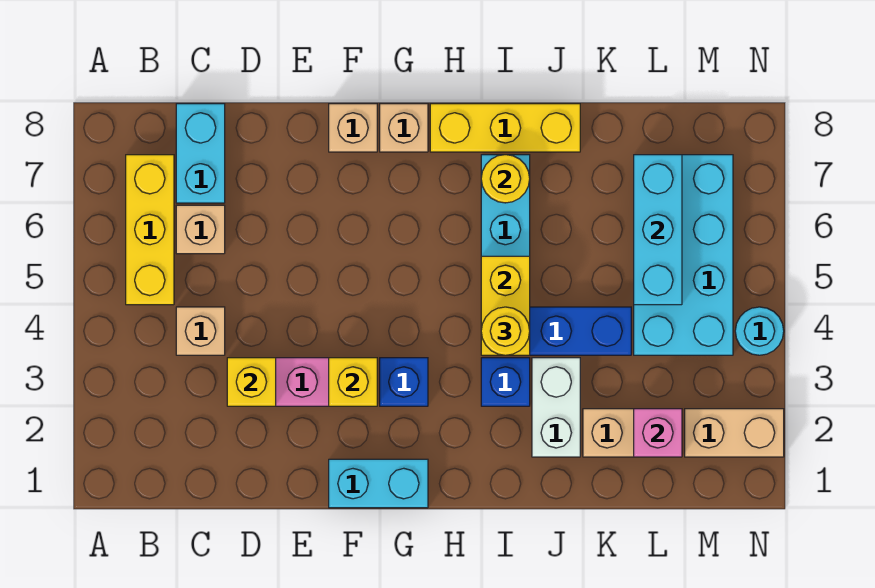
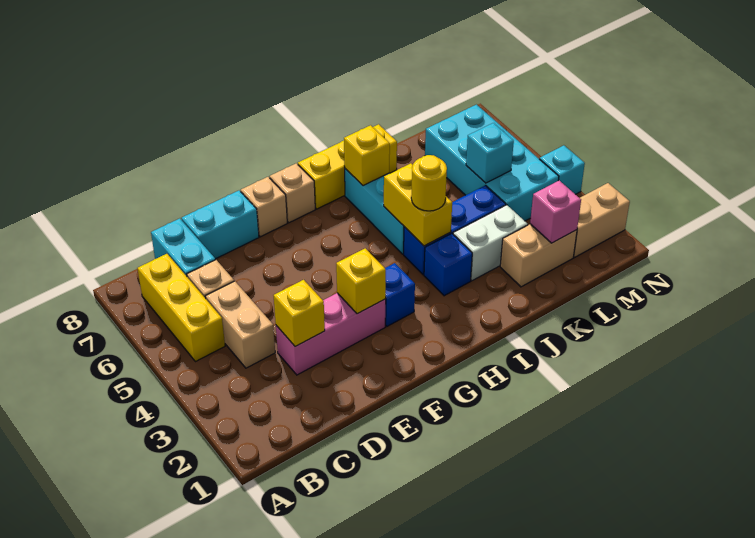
tan brick C4 level 1 -> tan brick C4:C5 level 1
cyan brick F1:G1 level 1 -> cyan brick D8:E8 level 1
yellow round brick I7 level 2 -> yellow brick I7 level 2
white brick J2:J3 level 1 -> white brick J3:K3 level 1
cyan brick L5:L7 level 2 -> cyan brick L5 level 2
cyan round brick N4 level 1 -> cyan brick N4 level 1

